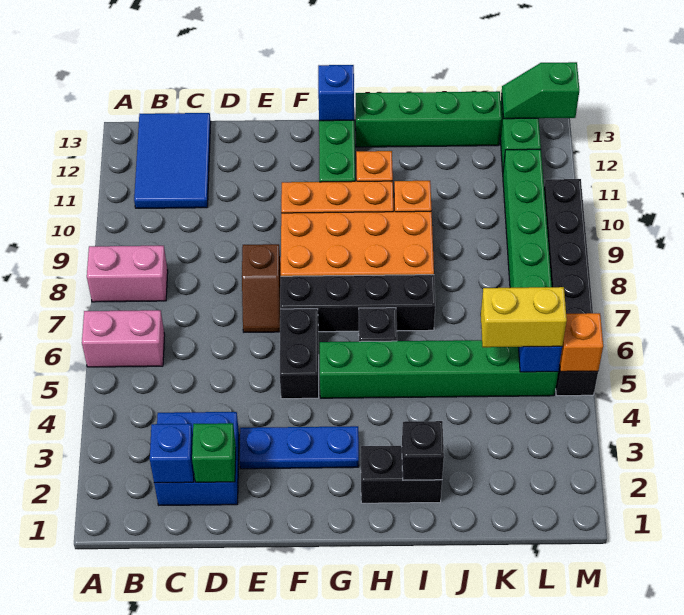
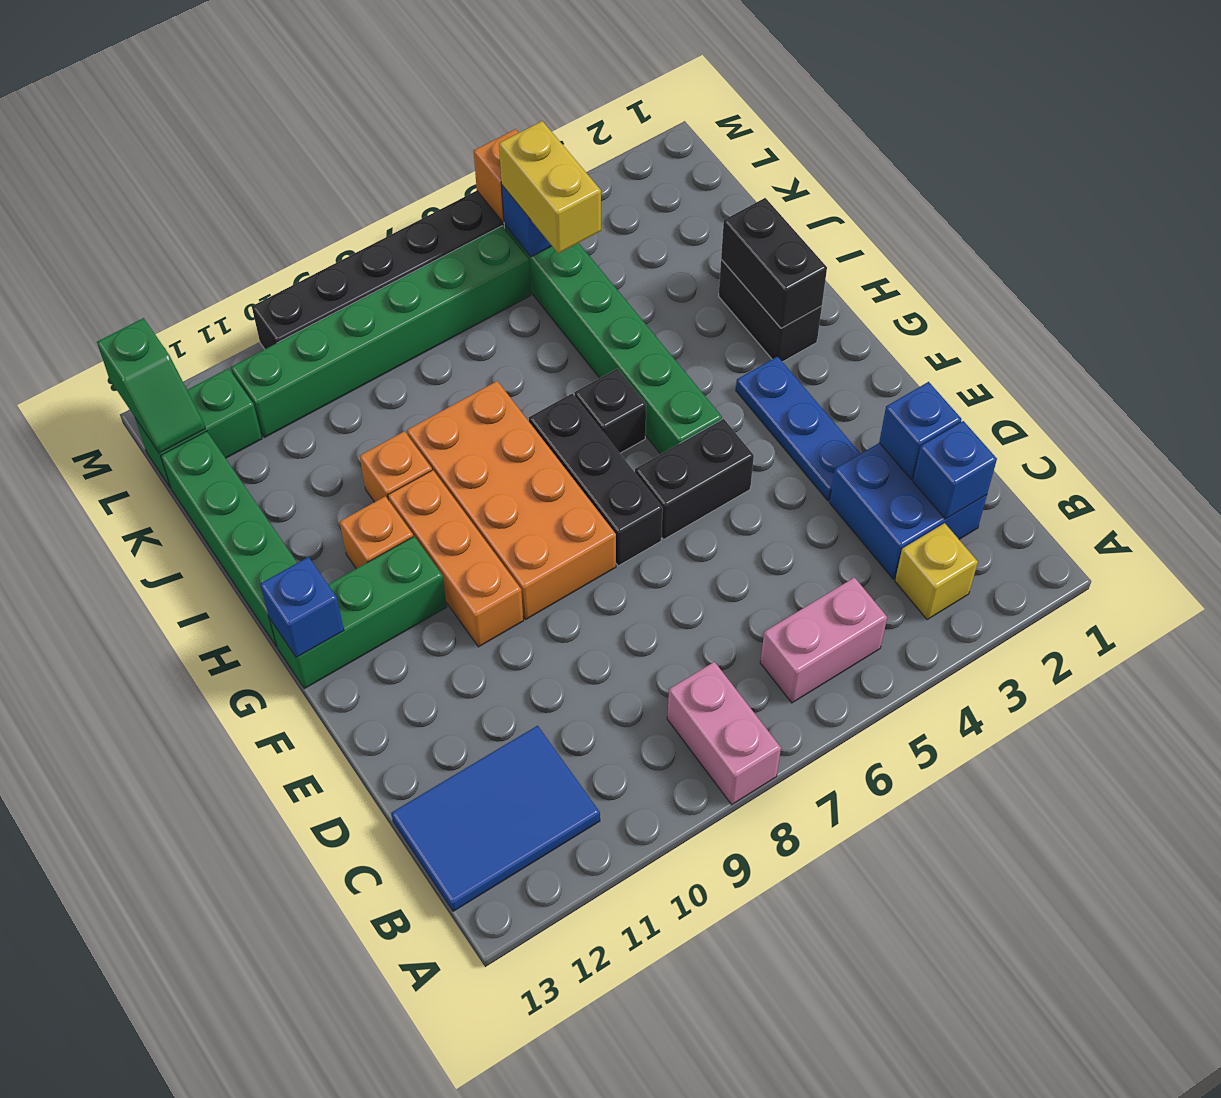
pink brick A6:B6 level 1 -> pink brick B5:B6 level 1
none -> yellow brick B3 level 1
green brick D2 level 2 -> blue brick D2 level 2
brown slope E7:E8 level 1 top 8 -> none
black brick F7:I7 level 1 -> black brick F7:H7 level 1
black brick I2 level 2 -> black brick H2:I2 level 2

